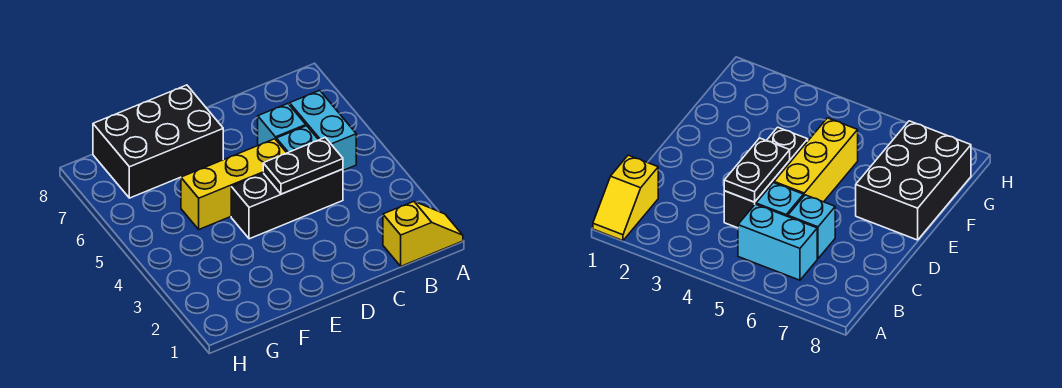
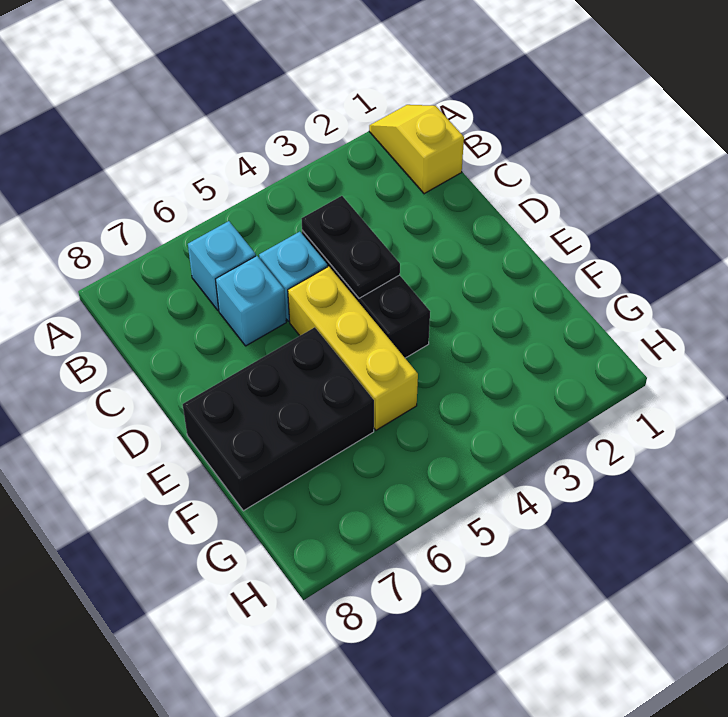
cyan brick B5:B6 level 1 -> cyan brick B6 level 1
black brick E7:G8 level 1 -> black brick E6:F8 level 1

